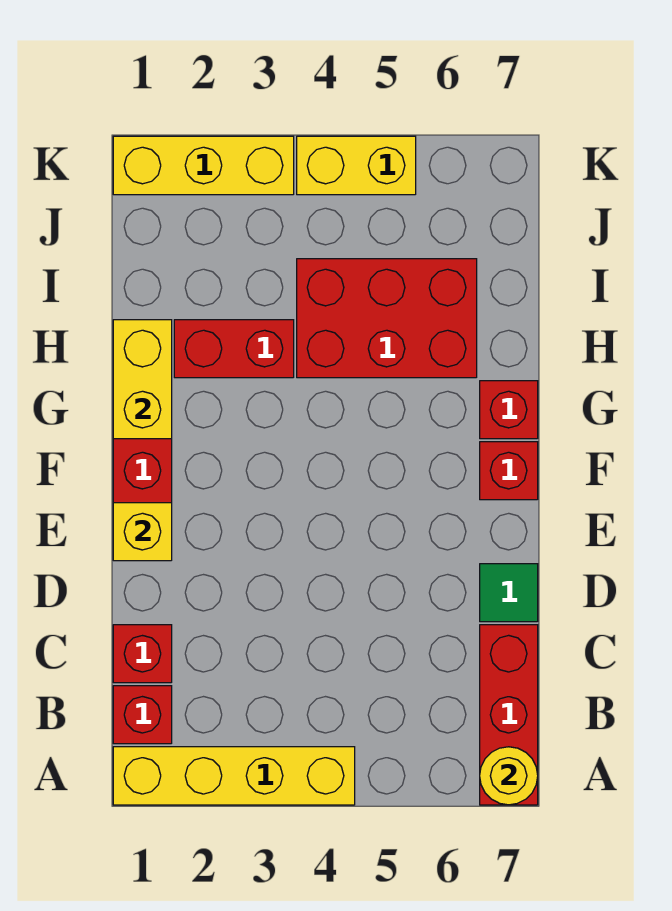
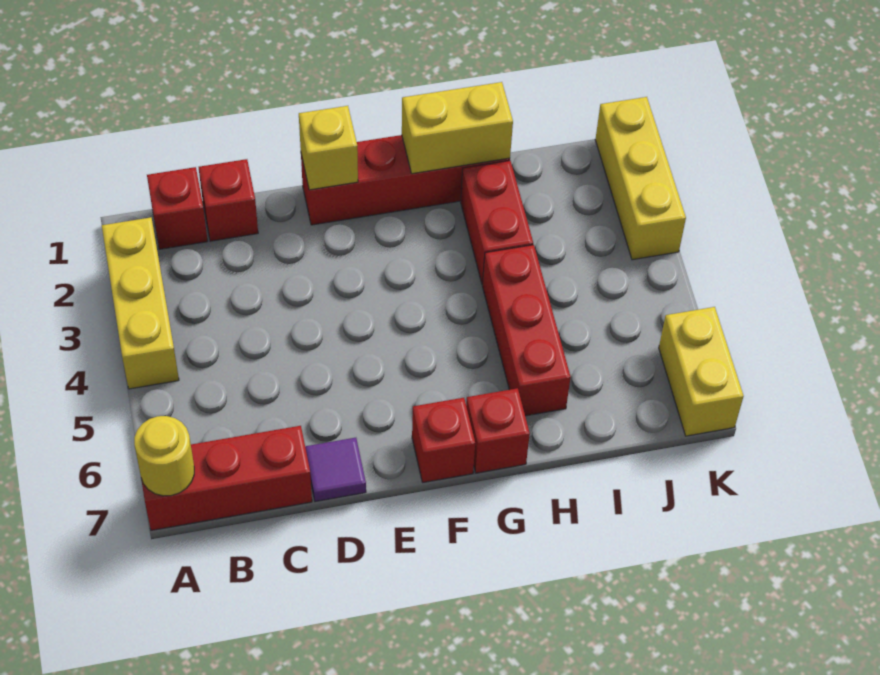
yellow brick A1:A4 level 1 -> yellow brick A2:A4 level 1
green tile D7 level 1 -> purple tile D7 level 1
red brick H4:I6 level 1 -> red brick H4:H6 level 1
yellow brick K4:K5 level 1 -> yellow brick K6:K7 level 1

